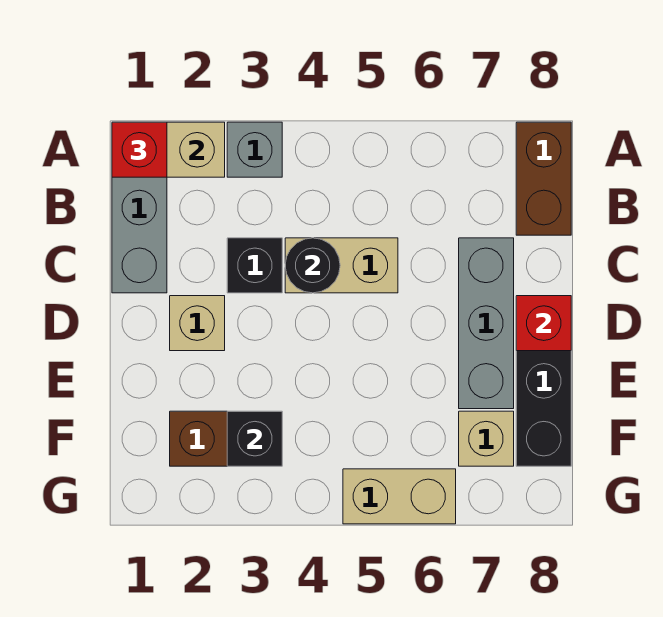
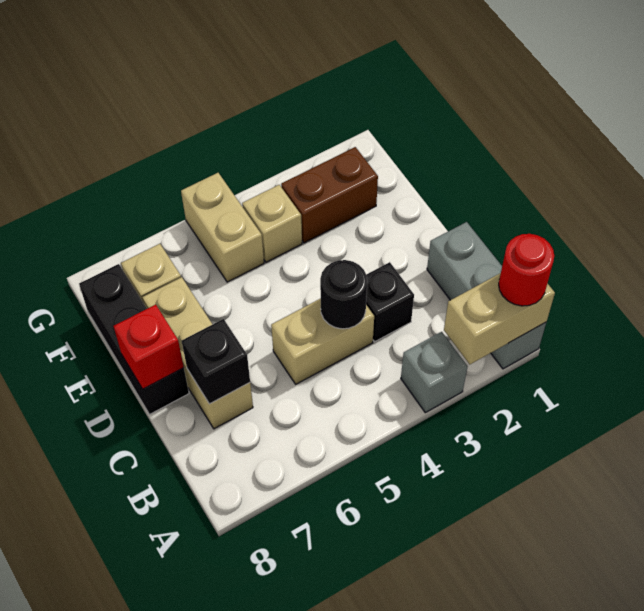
red brick A1 level 3 -> red round brick A1 level 3
brown brick A8:B8 level 1 -> none
grey brick C7:E7 level 1 -> tan brick C7:E7 level 1
tan brick D2 level 1 -> tan brick F4 level 1
black brick F3 level 2 -> black brick C7 level 2
tan brick G5:G6 level 1 -> tan brick F5:G5 level 1

